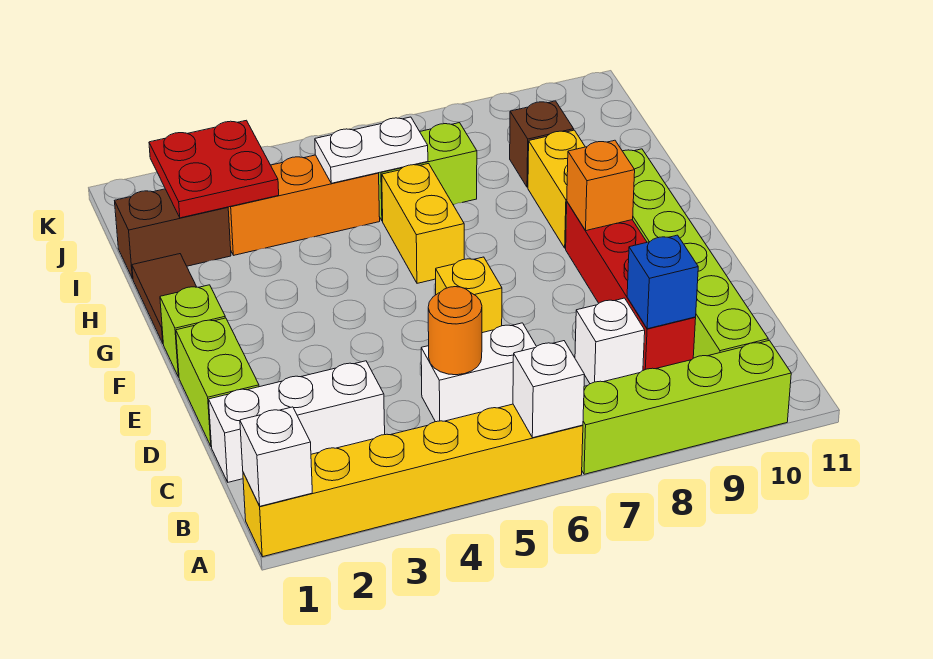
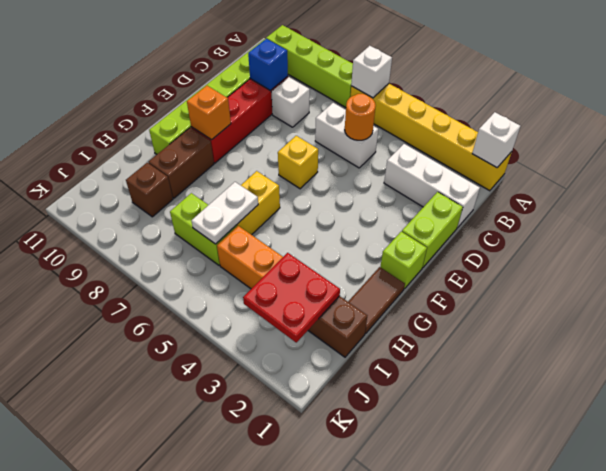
yellow brick G9:H9 level 1 -> brown brick G9:H9 level 1
white plate I5:I6 level 2 -> white plate H6:I6 level 2

